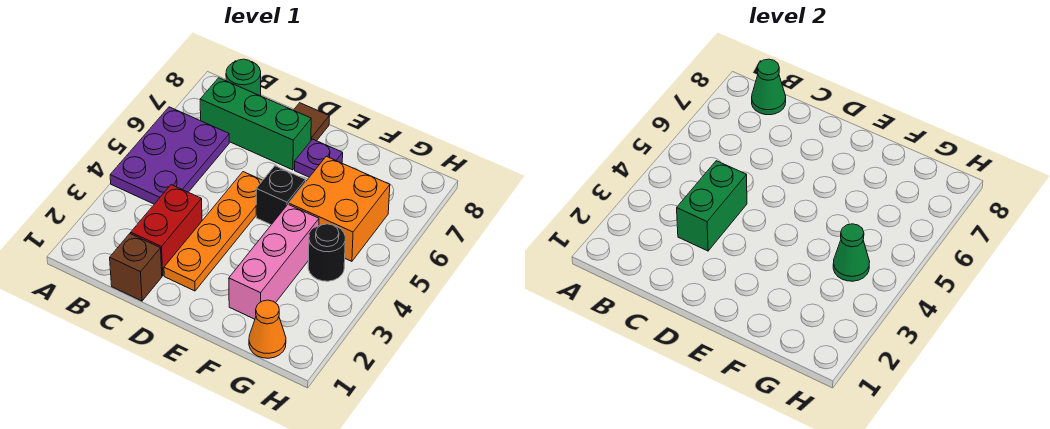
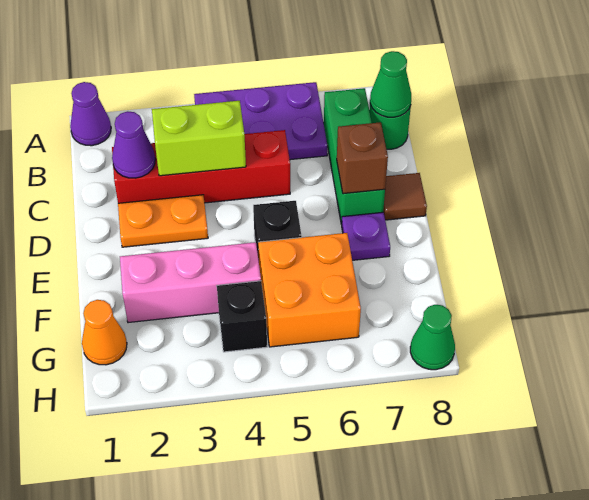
none -> purple cone A1 level 1
brown brick C1 level 1 -> brown brick D7 level 2
red brick C2:C3 level 1 -> red brick C2:C5 level 1
none -> purple cone C2 level 2
green brick C3:C4 level 2 -> lime brick C3:C4 level 2
orange plate D2:D5 level 1 -> orange plate D2:D3 level 1
black round brick G4 level 1 -> black brick G4 level 1
green cone G4 level 2 -> green cone H8 level 1

